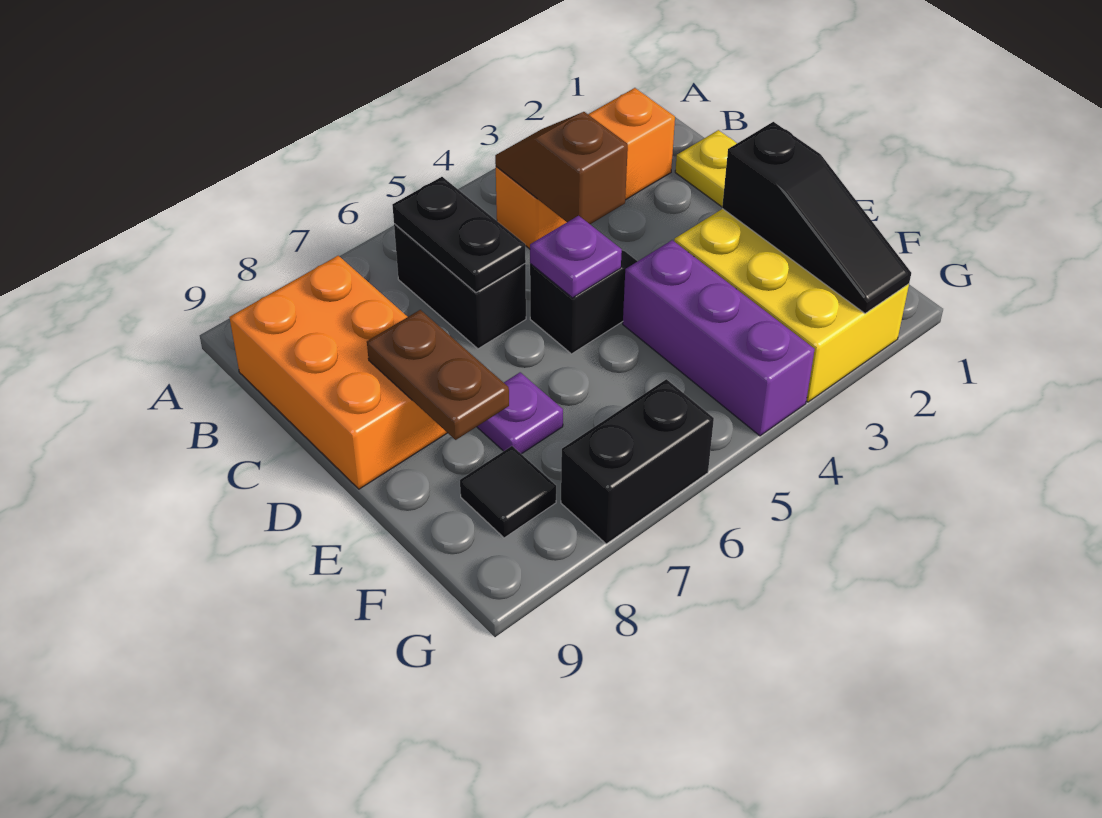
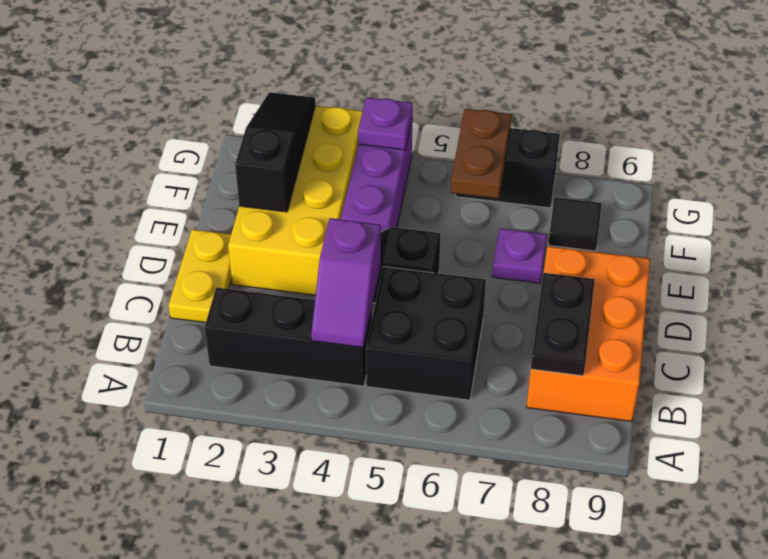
orange brick B2:B4 level 1 -> black brick B2:B4 level 1
brown slope B4:C4 level 2 top C -> purple slope B4:C4 level 2 top C
black brick B6:C6 level 1 -> black brick B5:C6 level 1
black plate B6:C6 level 2 -> black plate B8:C8 level 2
purple plate D5 level 2 -> purple plate G4 level 2
brown plate D8:E8 level 2 -> brown plate F6:G6 level 2
yellow brick E2:G3 level 1 -> yellow brick D2:G3 level 1

